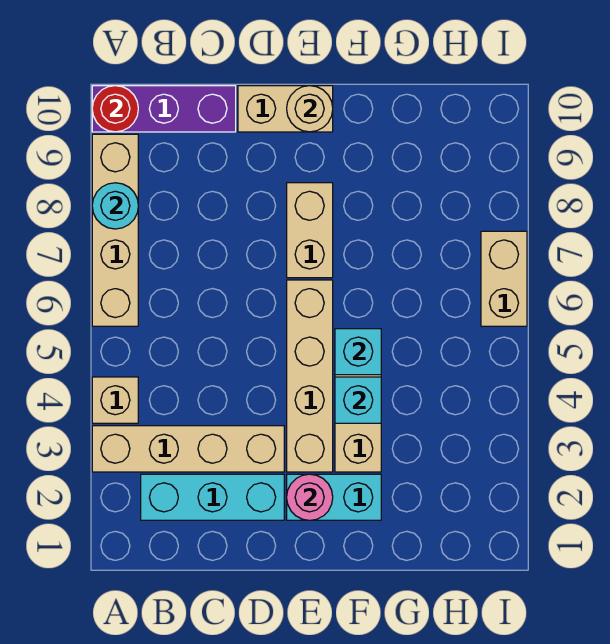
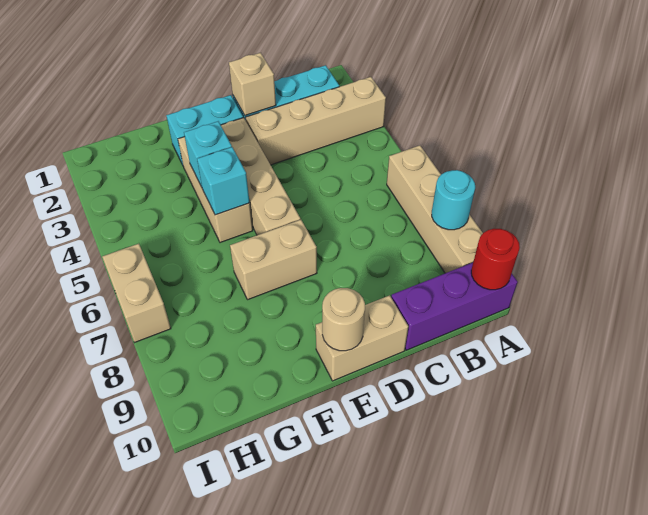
tan brick A4 level 1 -> tan brick D2 level 2
pink round brick E2 level 2 -> none
tan brick E7:E8 level 1 -> tan brick E7:F7 level 1

